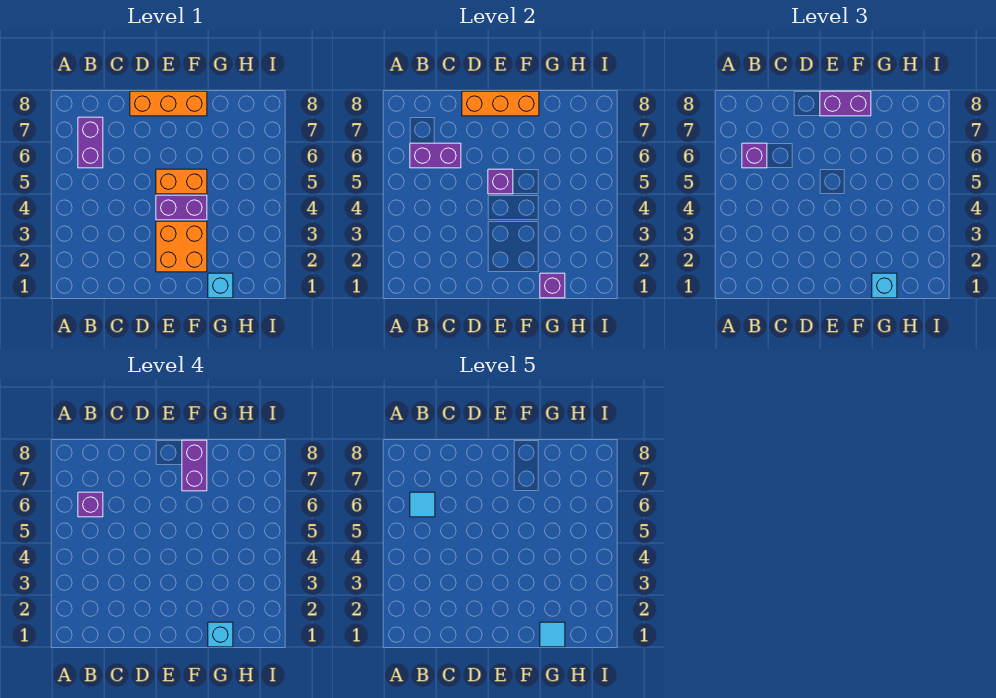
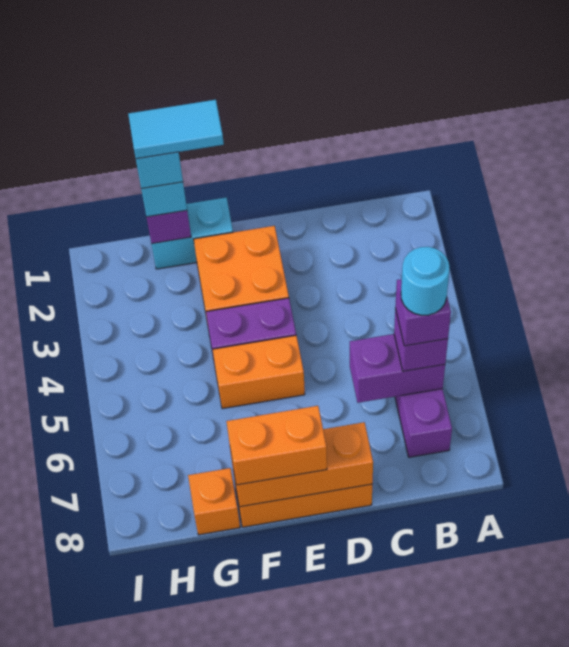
cyan tile B6 level 5 -> cyan round brick B6 level 5
purple brick E5 level 2 -> none
purple brick E8:F8 level 3 -> orange brick E8:F8 level 3
purple brick F7:F8 level 4 -> none
cyan brick G1 level 1 -> cyan brick F1:G1 level 1
cyan tile G1 level 5 -> cyan tile F1:G1 level 5
none -> orange brick G8 level 1

